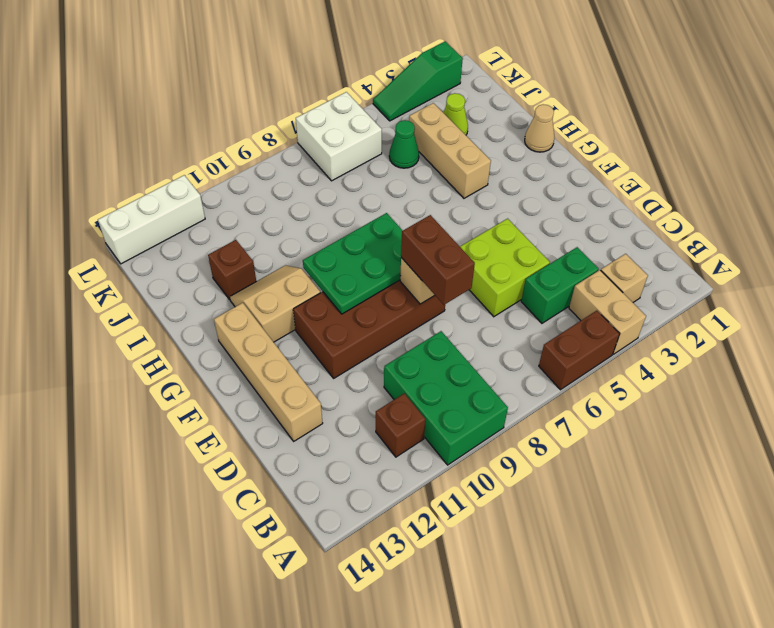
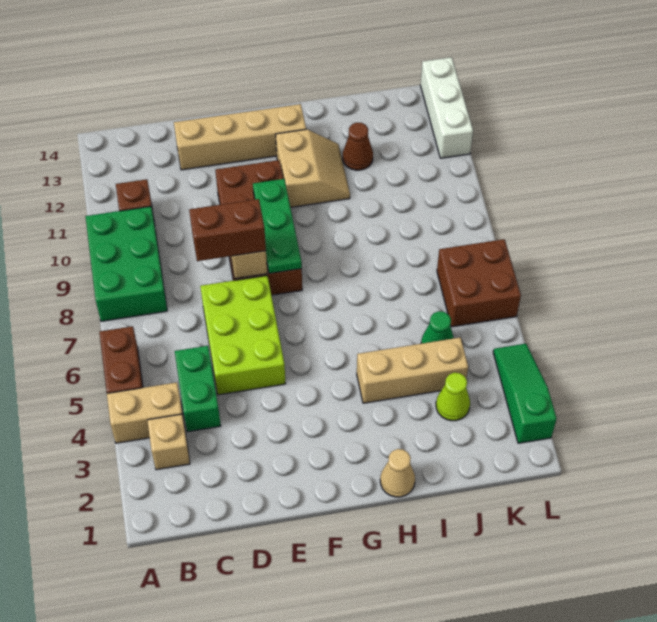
green brick A9:C10 level 1 -> green brick A8:B10 level 1
lime brick D5:E6 level 1 -> lime brick D5:E7 level 1
green plate F8:G10 level 2 -> green plate F8:F10 level 2
brown brick I12 level 1 -> brown cone I12 level 1
white brick K6:L7 level 1 -> brown brick K6:L7 level 1

